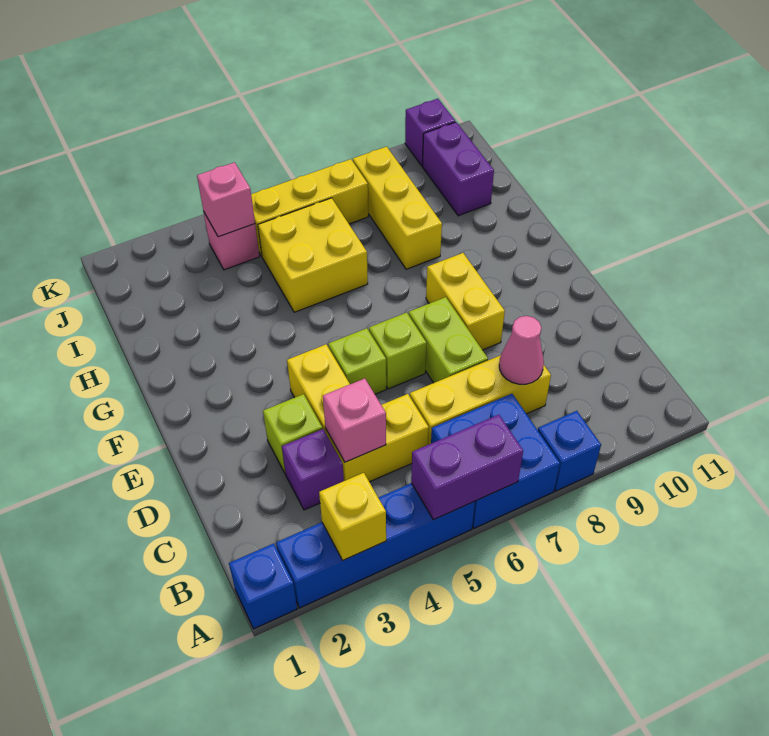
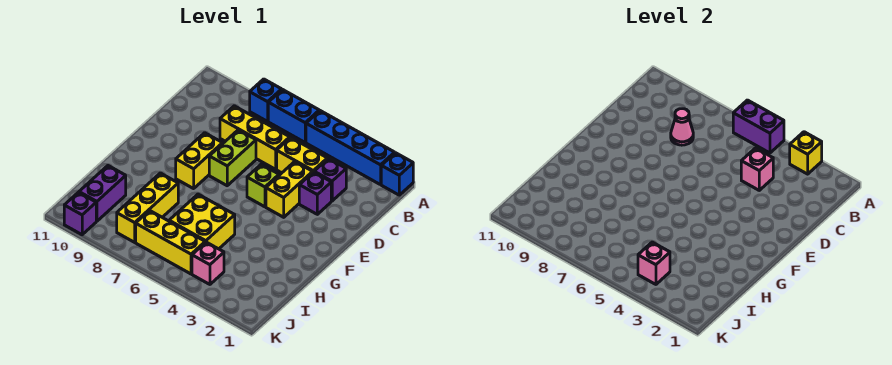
blue brick A6:B7 level 1 -> blue brick A6:A7 level 1
lime brick D3 level 1 -> purple brick D3 level 1
lime brick E6 level 1 -> none

